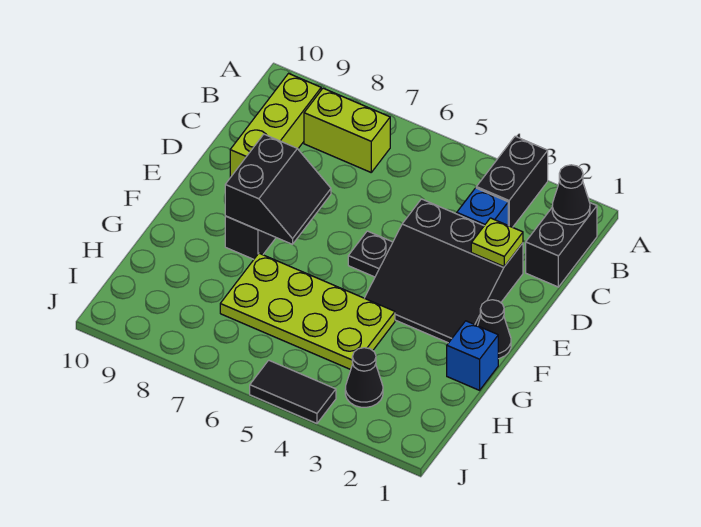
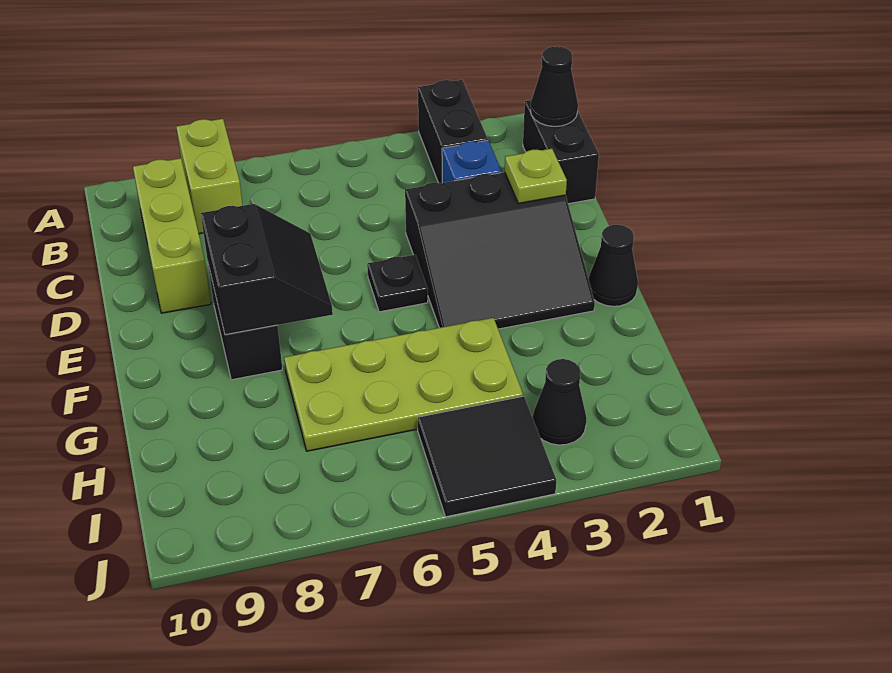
lime brick B7:B8 level 1 -> lime brick A8:B8 level 1
blue brick G1 level 1 -> none
black tile J4:J5 level 1 -> black tile I4:J5 level 1

